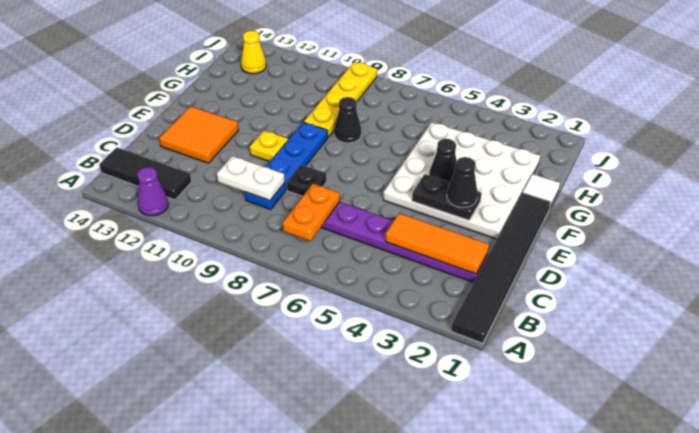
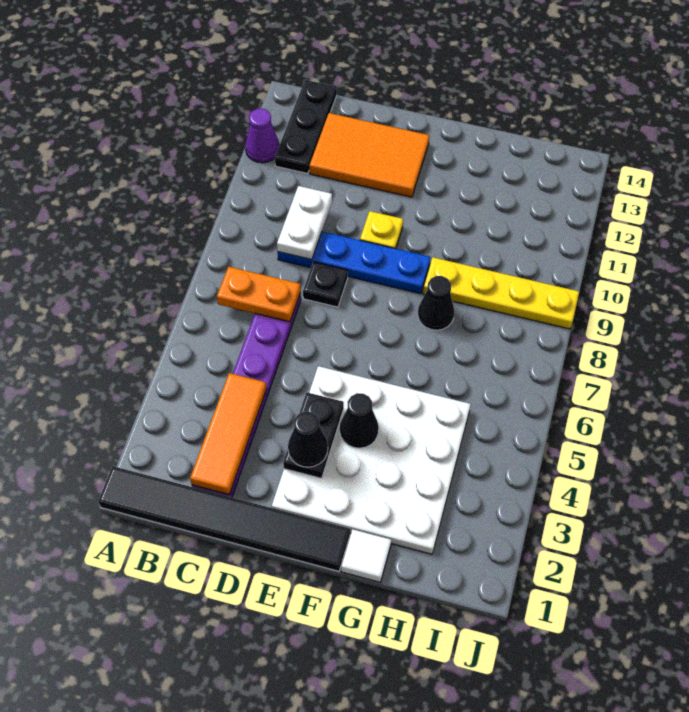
black tile B12:B14 level 1 -> black plate B12:B14 level 1
orange tile D12:E13 level 1 -> orange tile C12:E13 level 1
yellow cone I13 level 1 -> none

